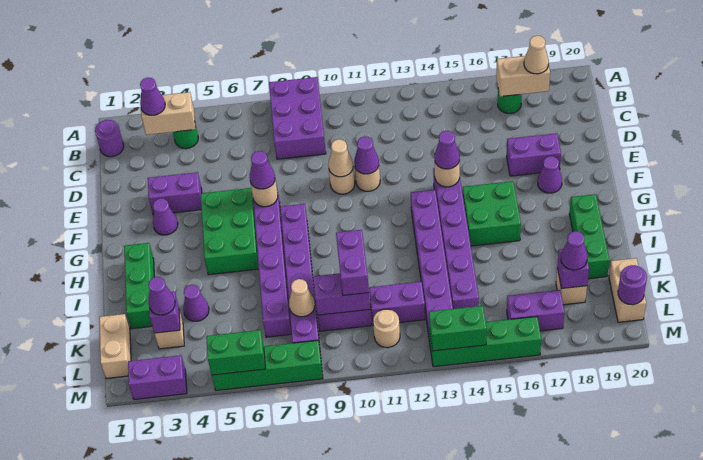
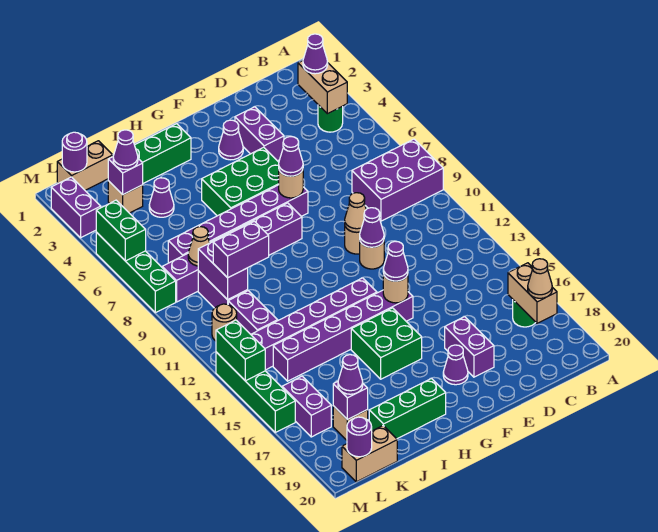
purple round brick B1 level 1 -> purple round brick L1 level 2

